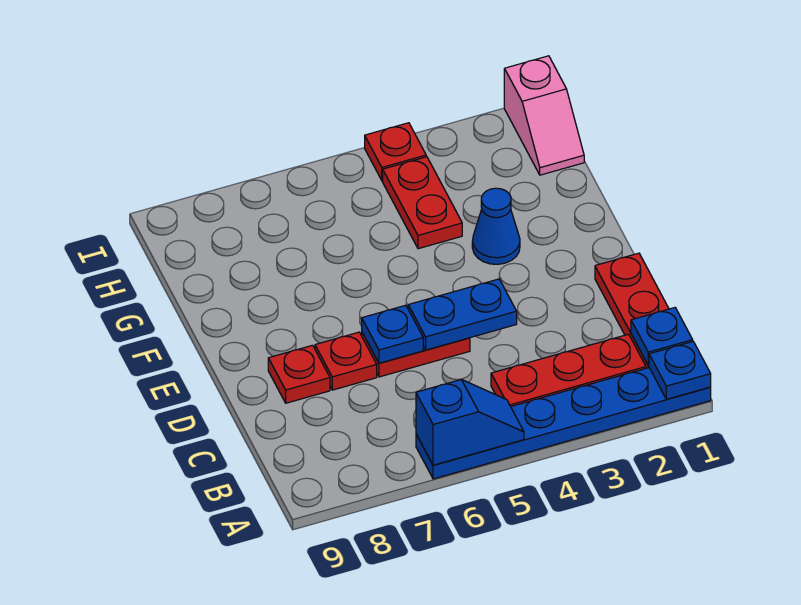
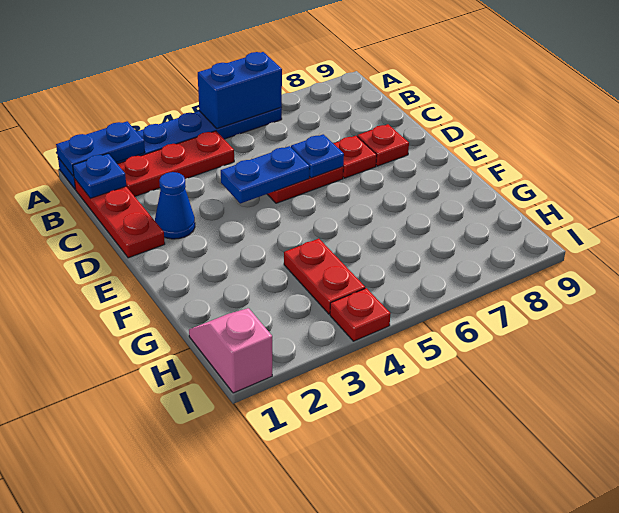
blue plate A1 level 2 -> blue plate A1:A2 level 2
blue slope A5:A6 level 2 top 6 -> blue brick A5:A6 level 2
blue cone F3 level 1 -> blue cone D2 level 1

